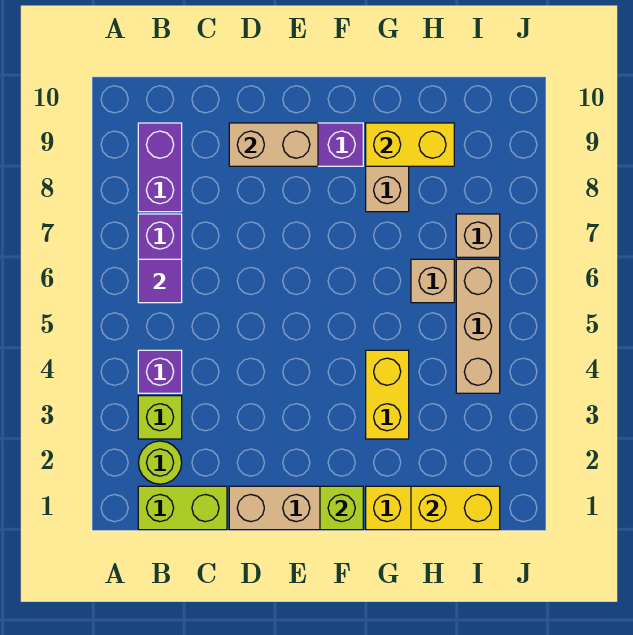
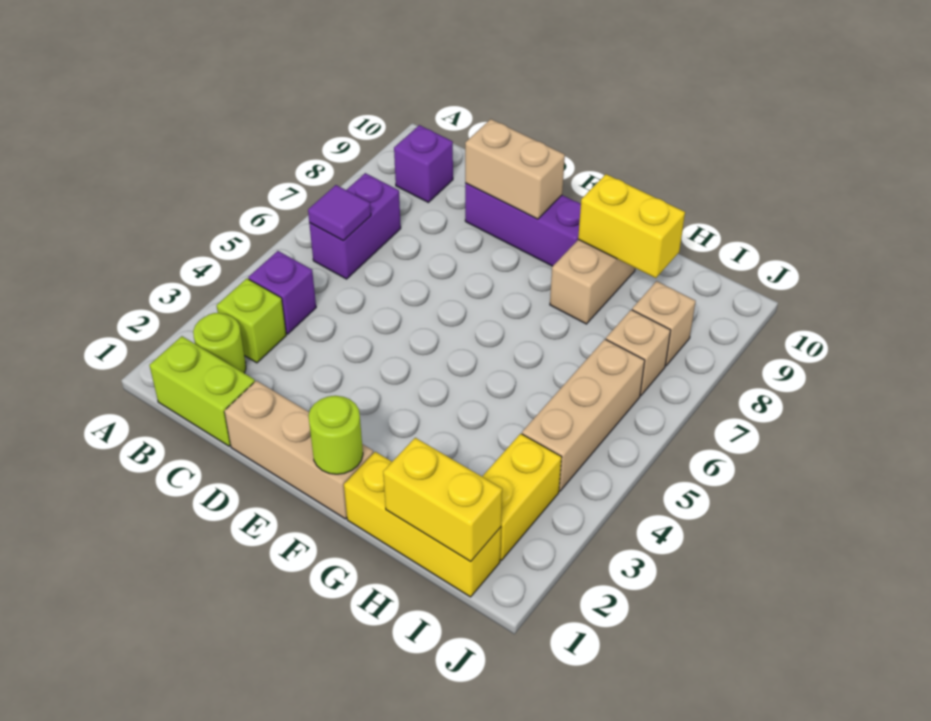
purple brick B8:B9 level 1 -> purple brick B9 level 1
lime brick F1 level 2 -> lime round brick F1 level 2
yellow brick G3:G4 level 1 -> yellow brick I2:I3 level 1
tan brick H6 level 1 -> tan brick I8 level 1

